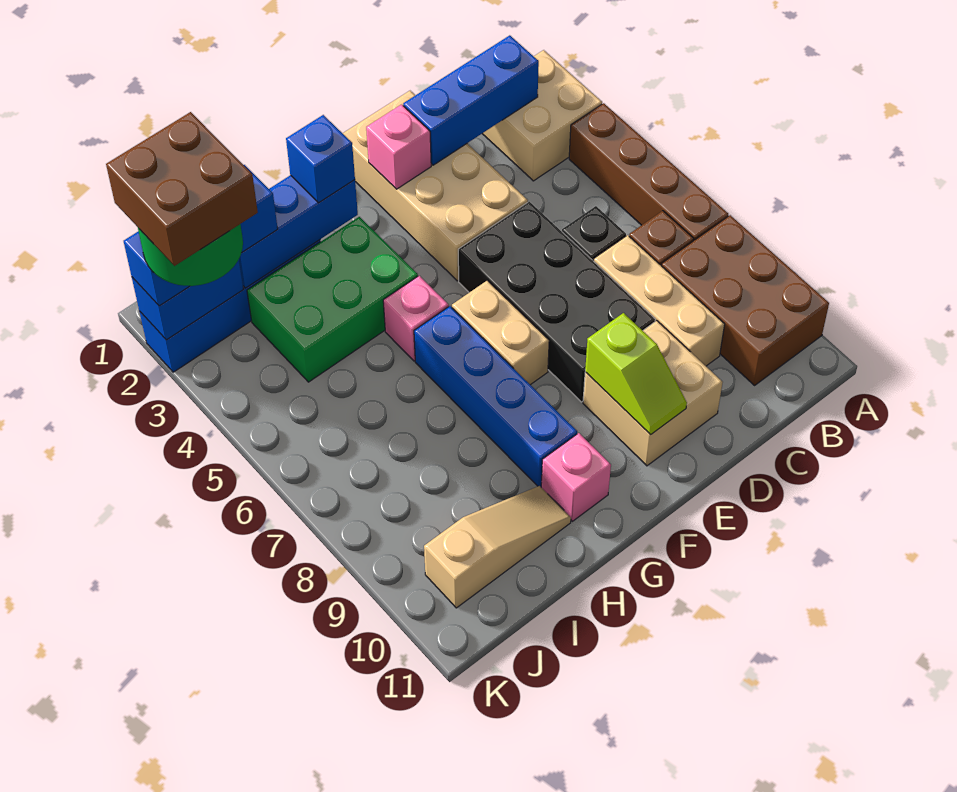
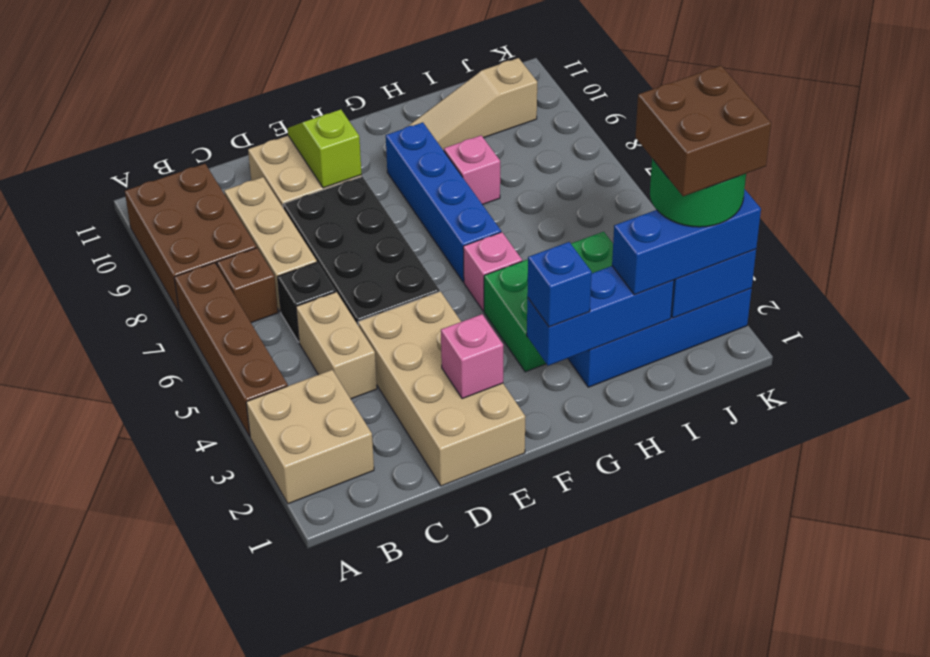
blue brick B2:D2 level 2 -> none
tan brick F6:F7 level 1 -> tan brick C4:C5 level 1
pink brick G10 level 1 -> pink brick H8 level 1

